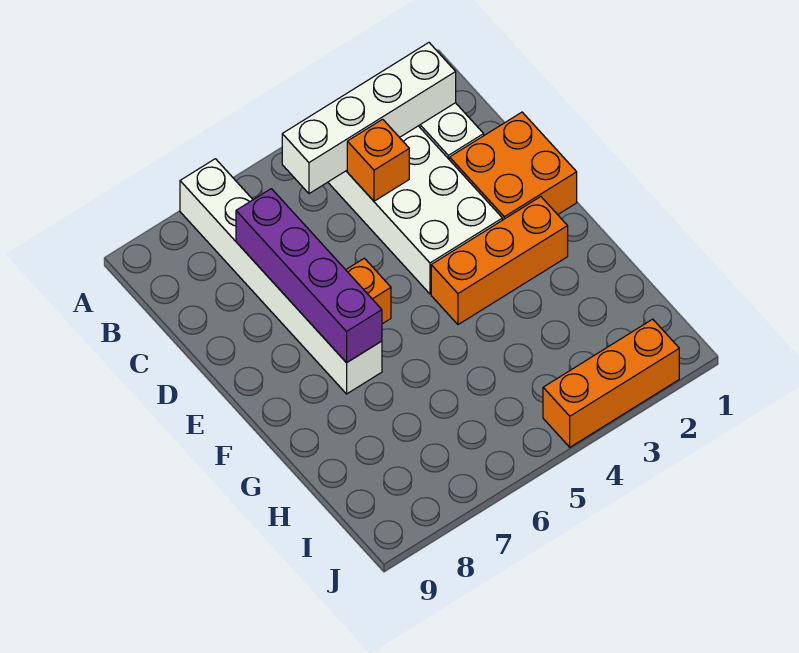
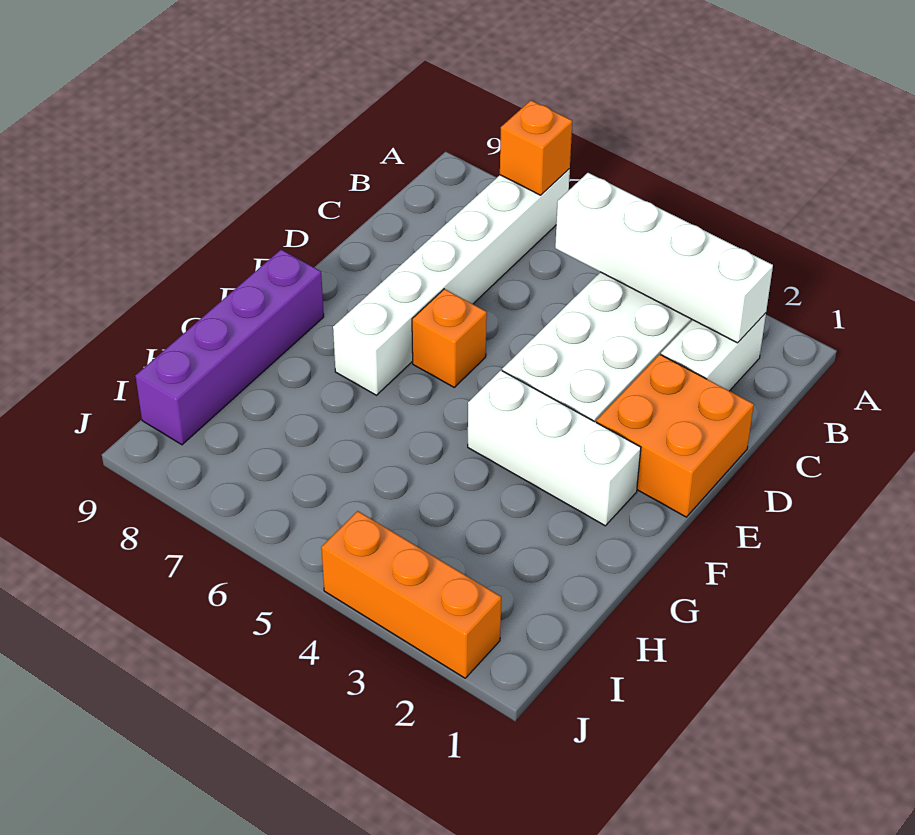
orange brick C4 level 2 -> orange brick A7 level 2
purple brick C7:F7 level 2 -> purple brick F9:I9 level 1
orange brick F2:F4 level 1 -> white brick F2:F4 level 1

